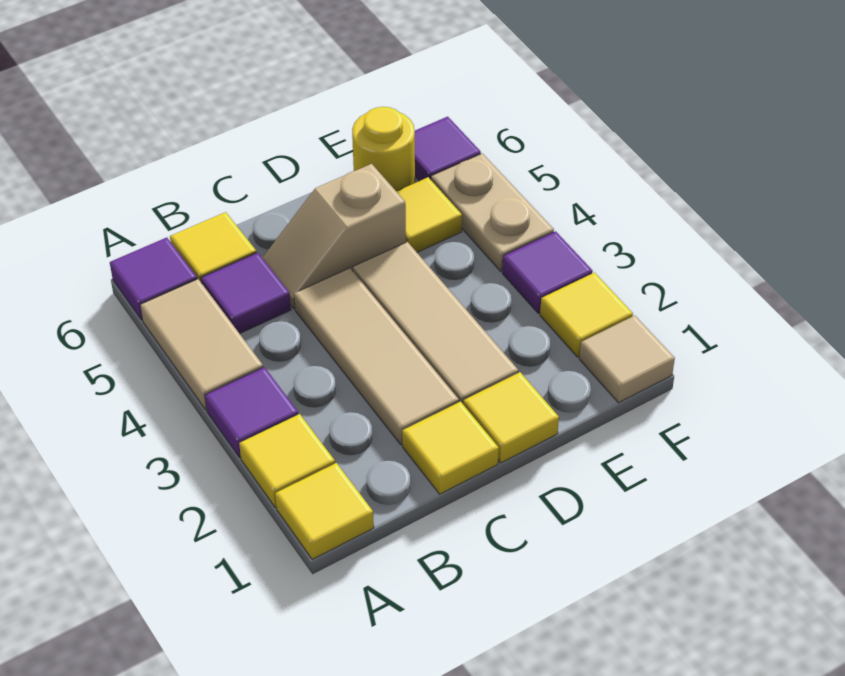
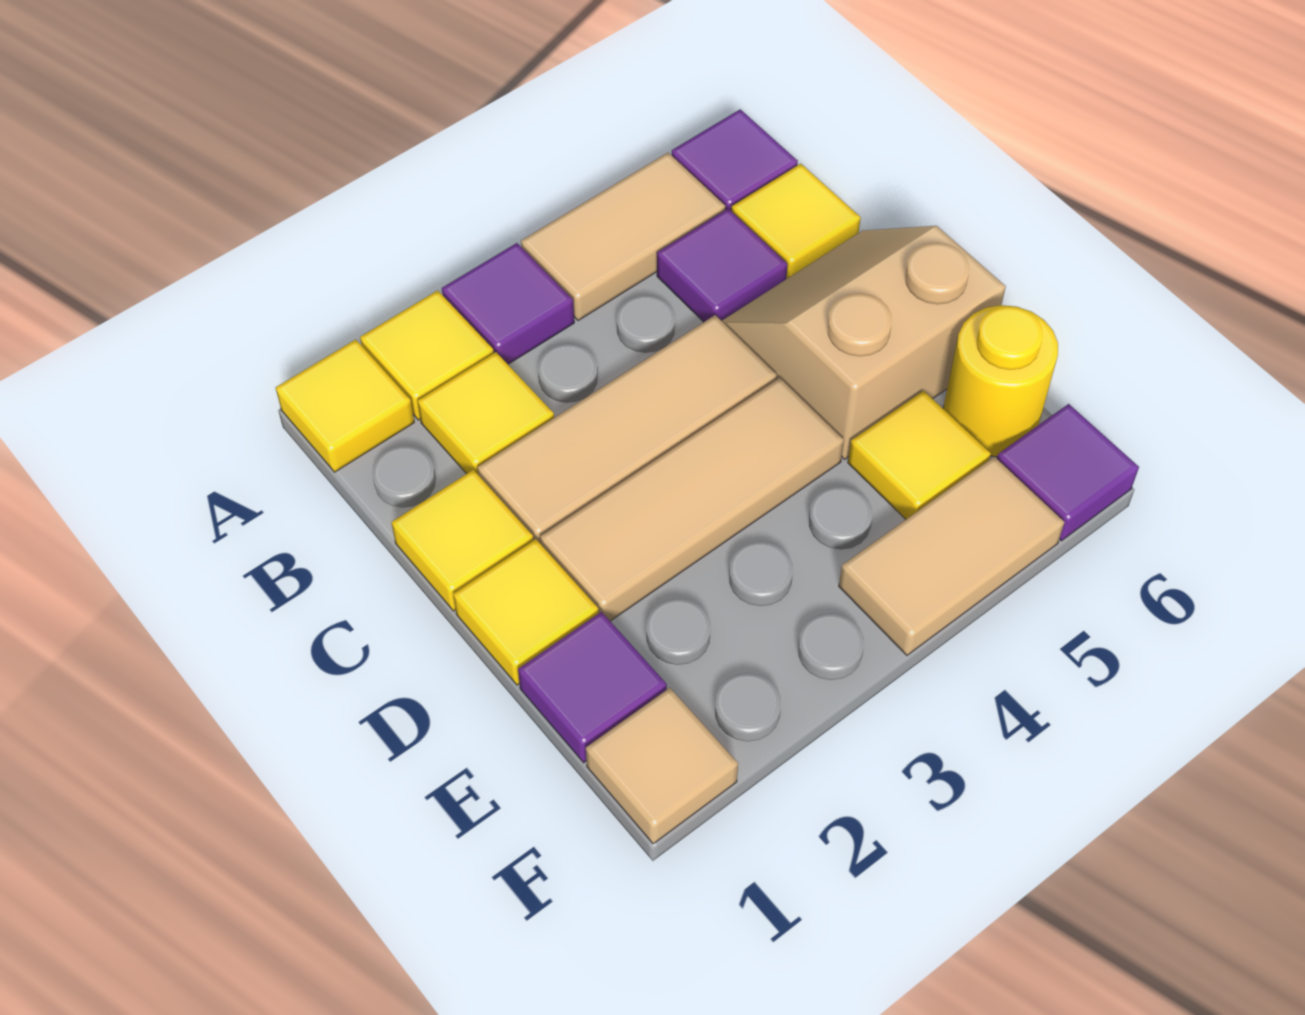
tan slope C5:D5 level 1 top D -> tan slope C5:D6 level 1 top D
yellow tile F2 level 1 -> yellow tile B2 level 1
purple tile F3 level 1 -> purple tile E1 level 1
tan plate F4:F5 level 1 -> tan tile F4:F5 level 1

